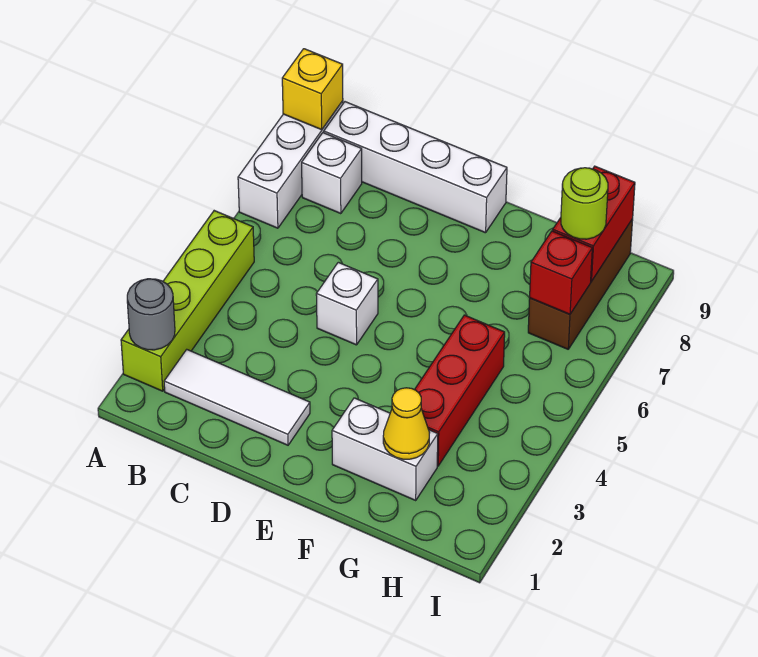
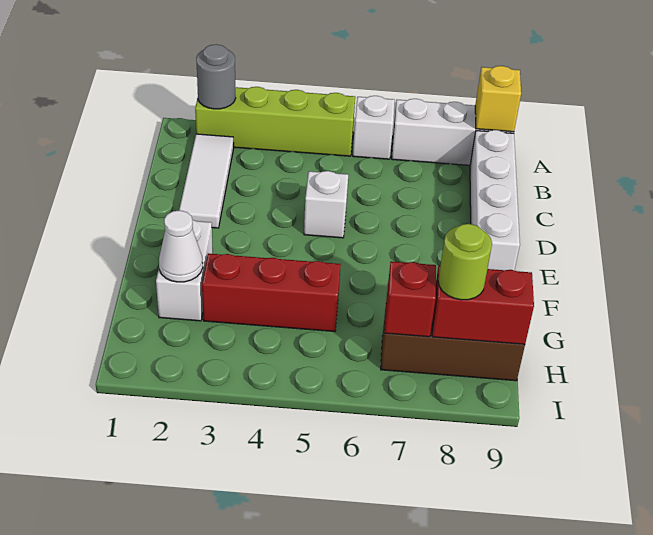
white brick B8 level 1 -> white brick A6 level 1
yellow cone G2 level 2 -> white cone G2 level 2

